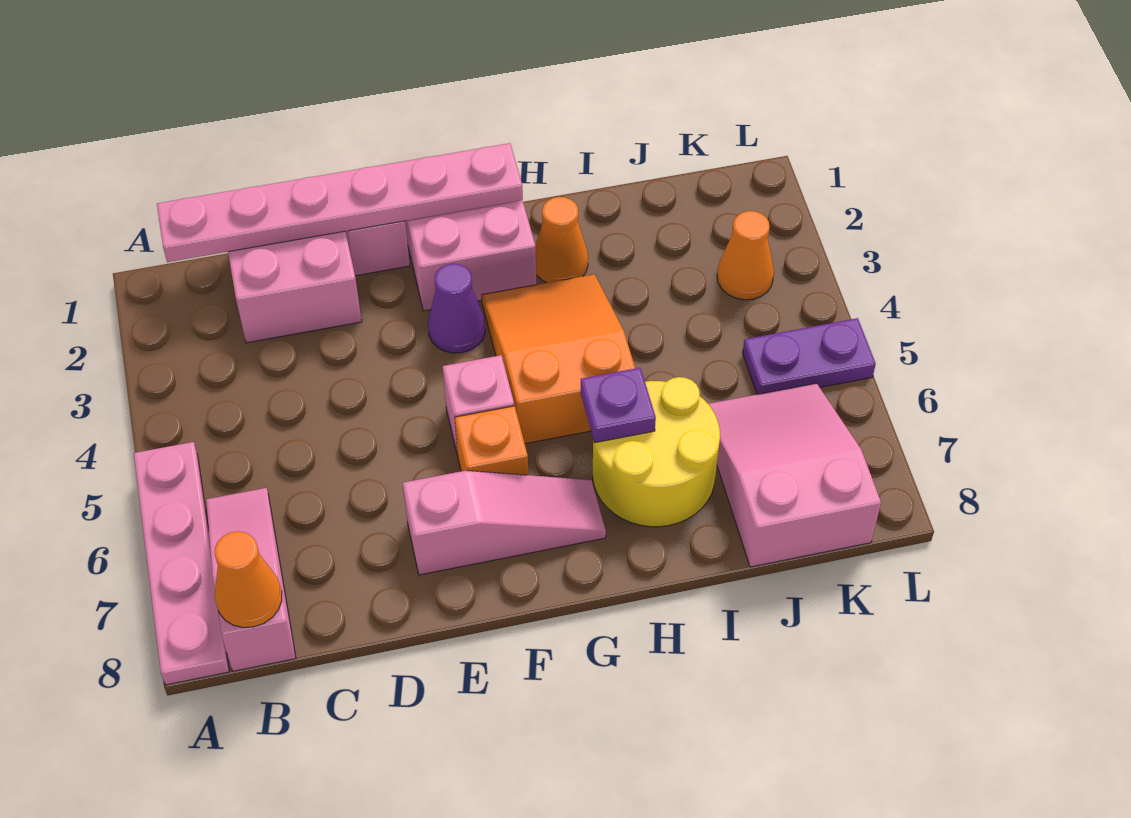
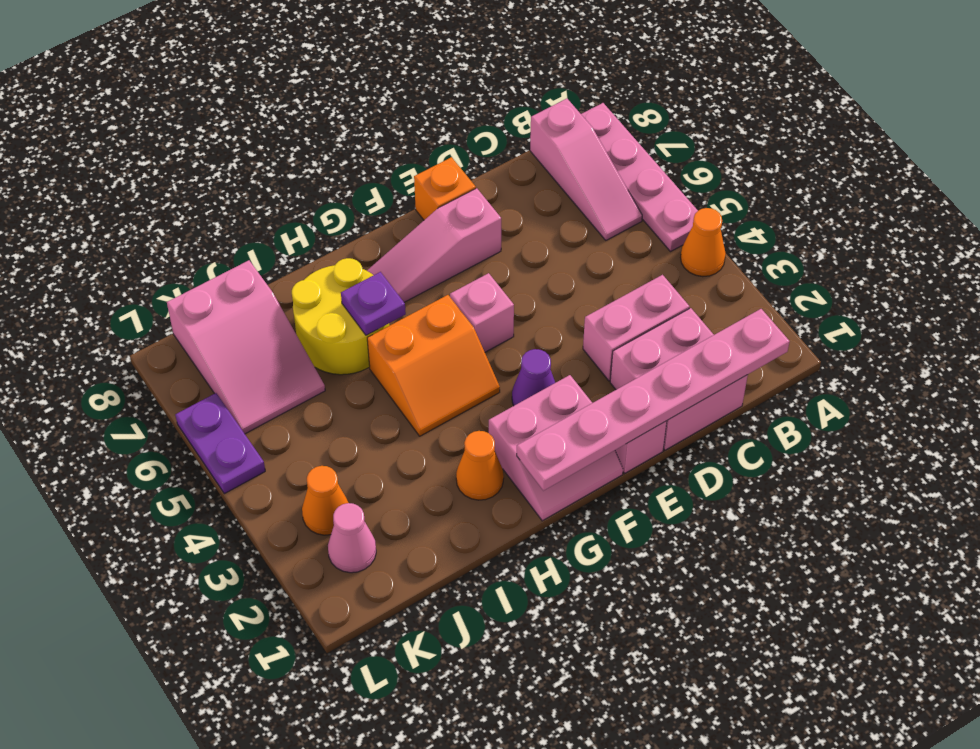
orange cone B8 level 2 -> orange cone A4 level 1
none -> pink brick C3:D3 level 1
orange brick F6 level 1 -> orange brick E8 level 1
orange slope G3:H5 level 1 top 5 -> orange slope G4:H5 level 1 top 5
none -> pink cone K2 level 1
purple plate K5:L5 level 1 -> purple plate L5:L6 level 1

